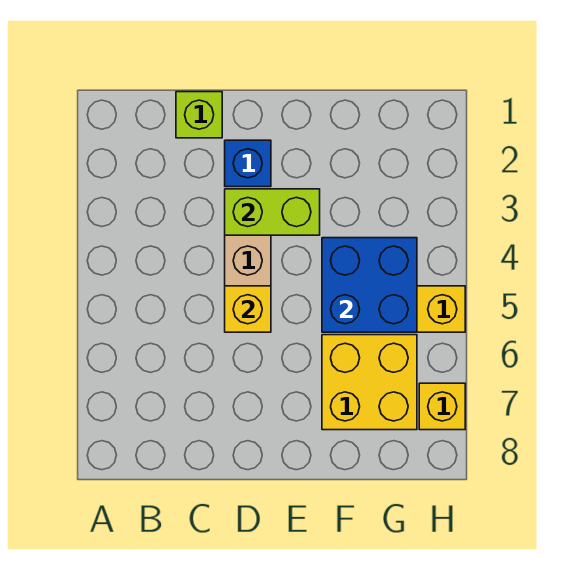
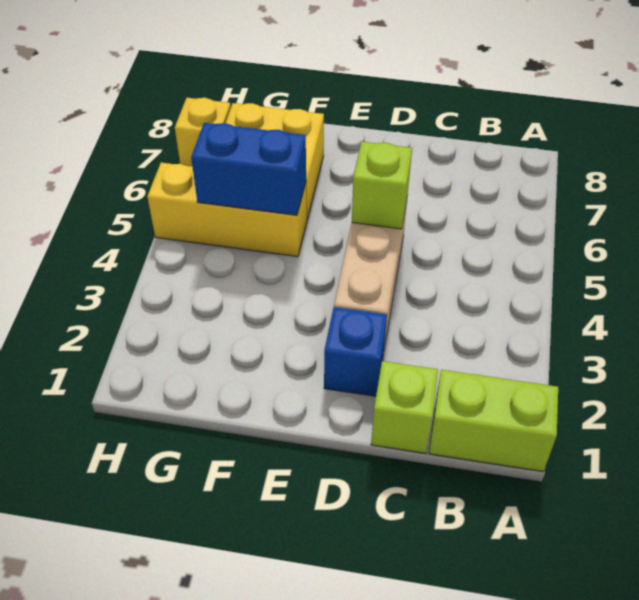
lime brick D3:E3 level 2 -> lime brick A1:B1 level 1
yellow brick D5 level 2 -> lime brick D5 level 2
blue brick F4:G5 level 2 -> blue brick F5:G5 level 2

